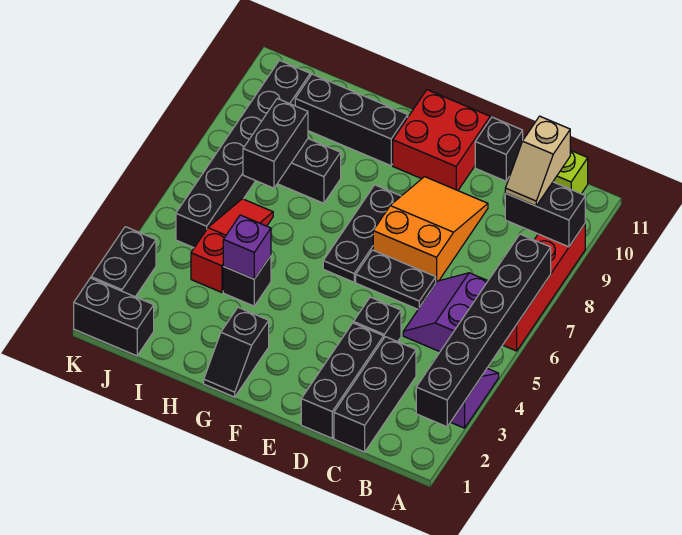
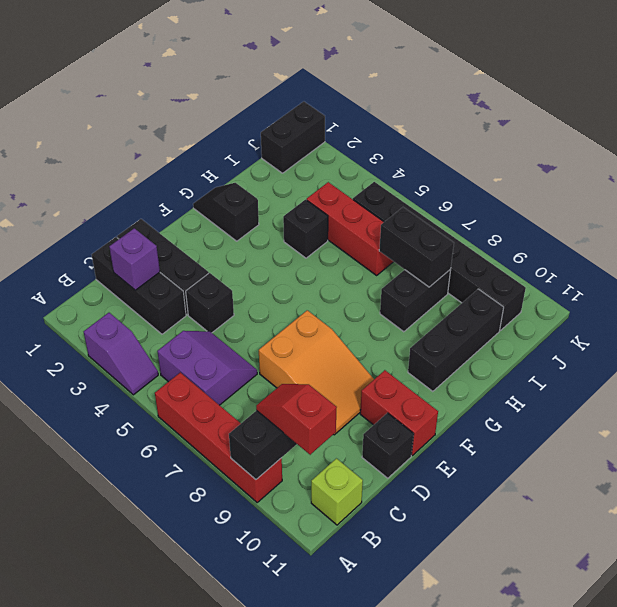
black brick A2:A7 level 2 -> none
tan slope B9:B10 level 3 top 10 -> red slope B9:B10 level 3 top 10
black plate D6:E6 level 1 -> none
red brick E10:F11 level 1 -> red brick E10:E11 level 1
black plate F6:F8 level 1 -> none
purple brick H4 level 2 -> purple brick C2 level 2
red slope I4:I6 level 1 top 4 -> red brick I4:I6 level 1
black brick K2:K3 level 1 -> none

